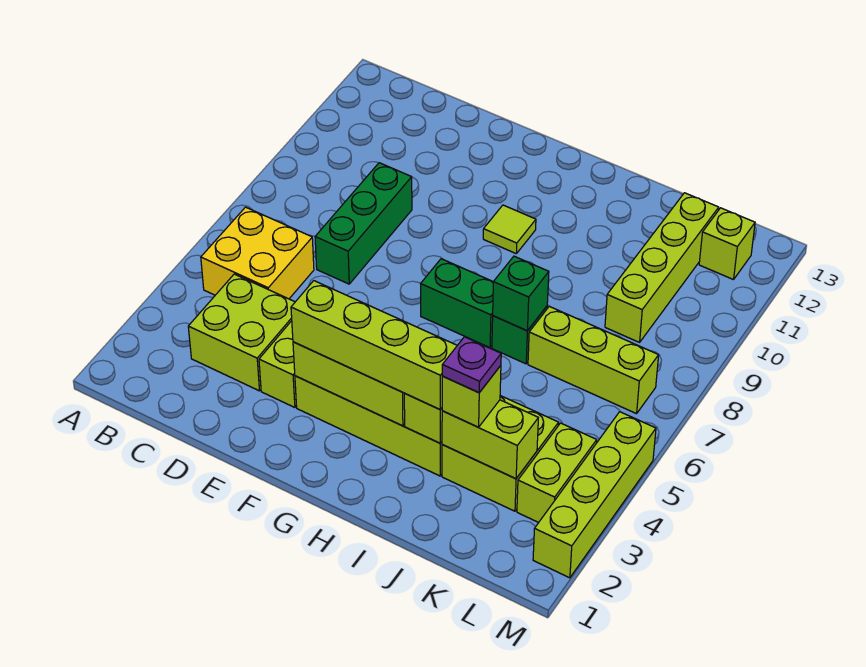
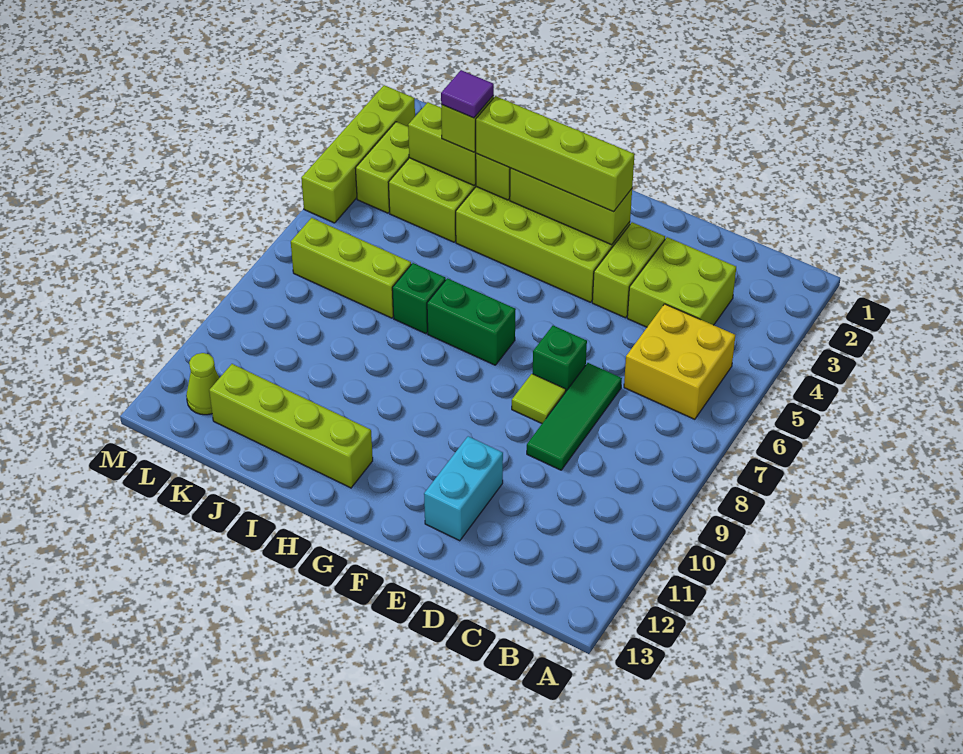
green brick D7:D9 level 1 -> green tile D7:D9 level 1
none -> cyan brick E11:E12 level 1
lime tile G10 level 1 -> lime tile E8 level 1
green brick I7 level 2 -> green brick E7 level 1
purple plate J3 level 4 -> purple tile J3 level 4
lime brick K9:K12 level 1 -> lime brick H12:K12 level 1
lime brick L12 level 1 -> lime cone L12 level 1

